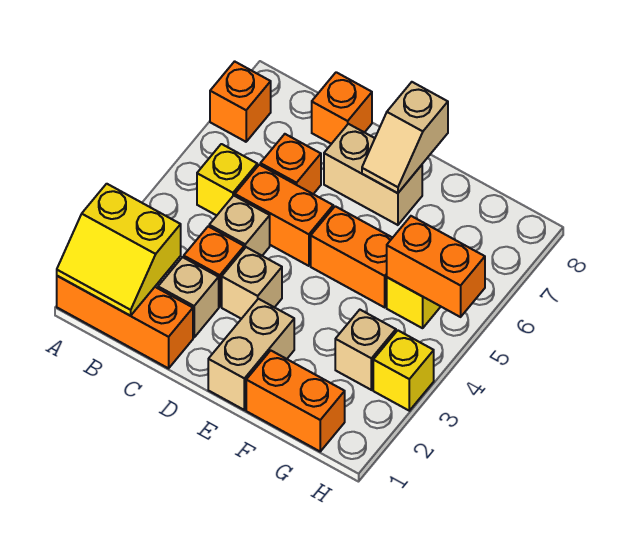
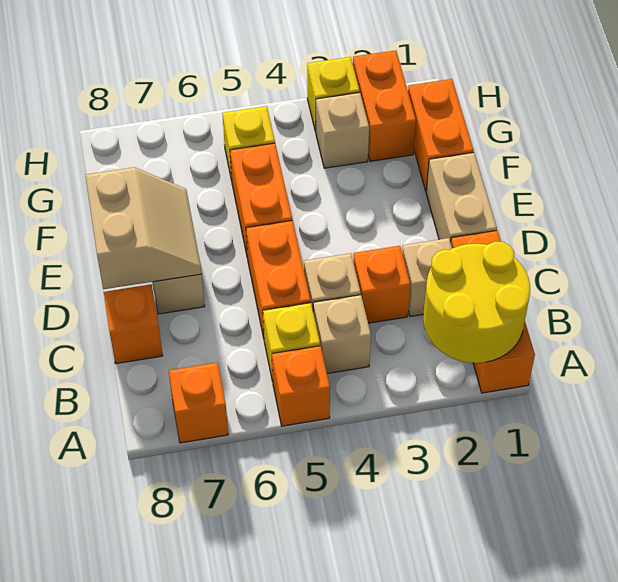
yellow slope A1:B2 level 2 top 2 -> yellow round brick A1:B2 level 2
orange brick C6 level 1 -> orange brick A5 level 1
tan brick D3 level 1 -> tan brick B4 level 1
tan brick E1:E2 level 1 -> tan brick D1:E1 level 1
tan slope E7:E8 level 2 top 8 -> tan slope D7:E8 level 2 top 8
orange brick G5:H5 level 2 -> orange brick G2:H2 level 1

